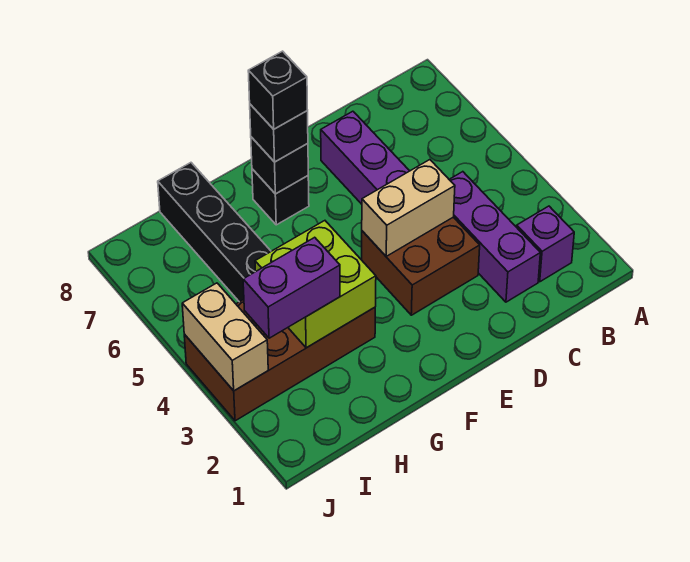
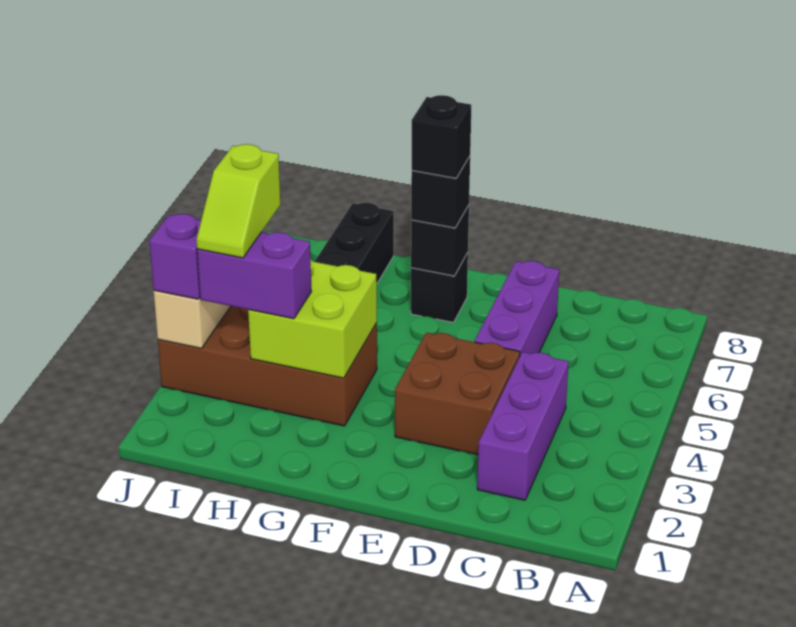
purple brick B2 level 1 -> purple brick J3 level 3
tan brick D4:E4 level 2 -> none
none -> lime slope I3:I4 level 4 top 4

